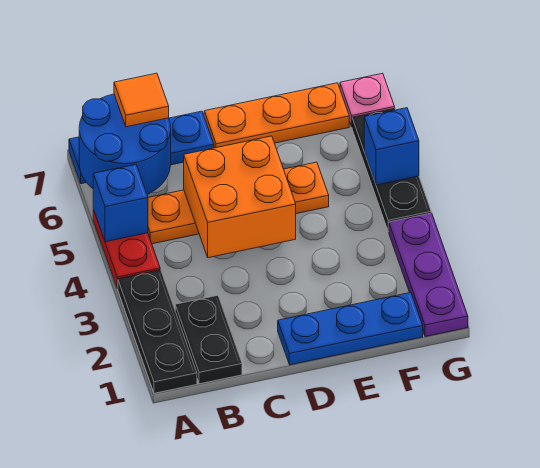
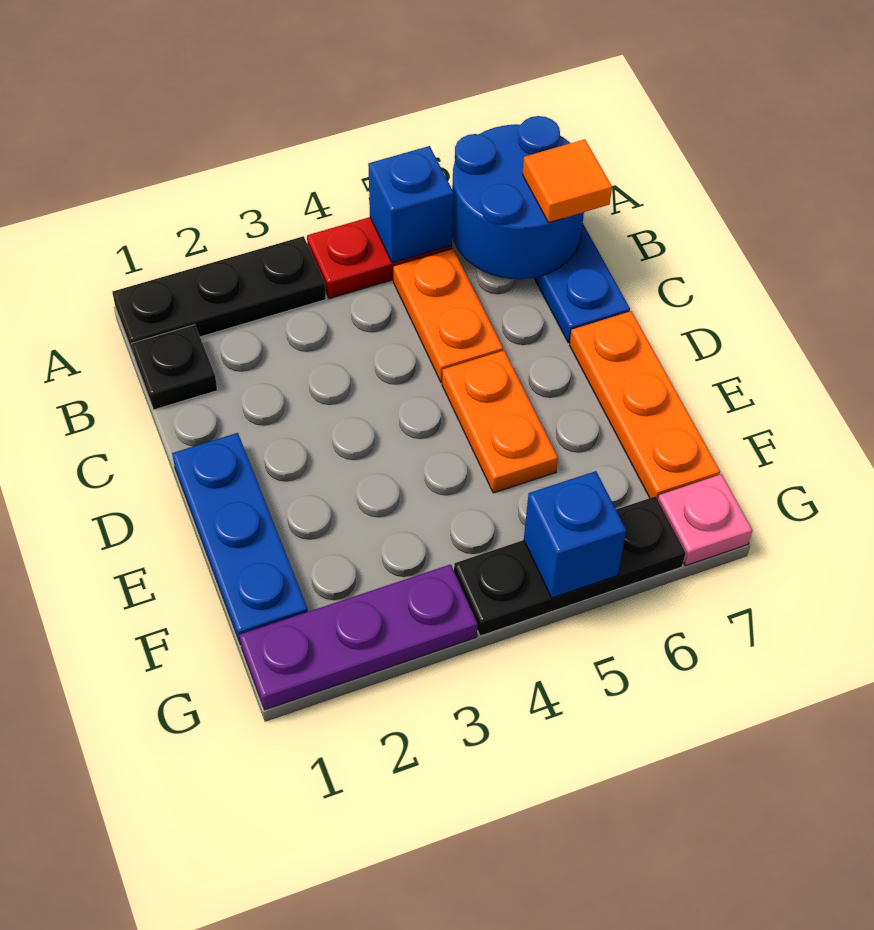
black plate B1:B2 level 1 -> black plate B1 level 1
orange brick C4:D5 level 2 -> none

